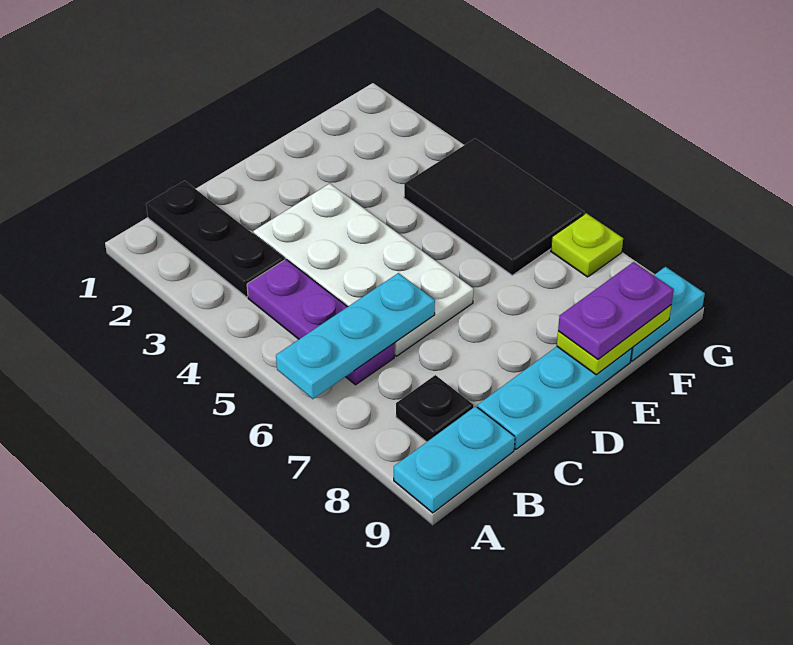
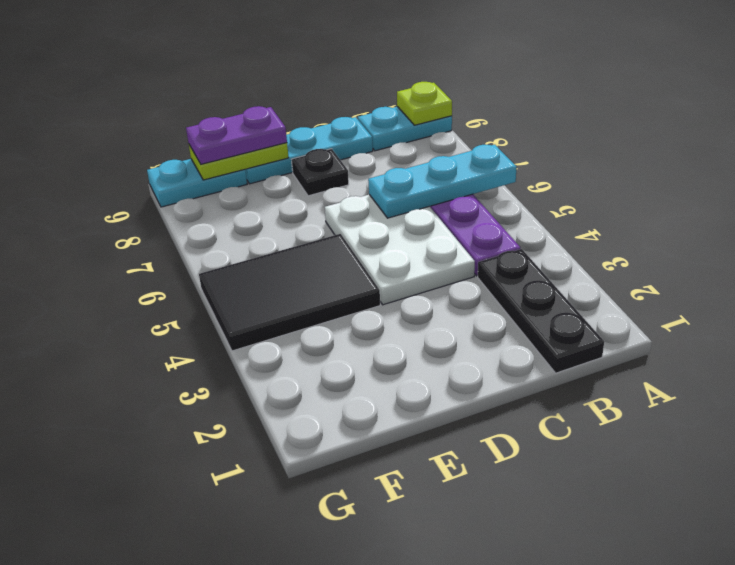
black plate B8 level 1 -> black plate D8 level 1
white plate C3:D6 level 1 -> white plate C4:D6 level 1
black tile F4:G6 level 1 -> black tile E4:G5 level 1
lime plate G7 level 1 -> lime plate A9 level 2

